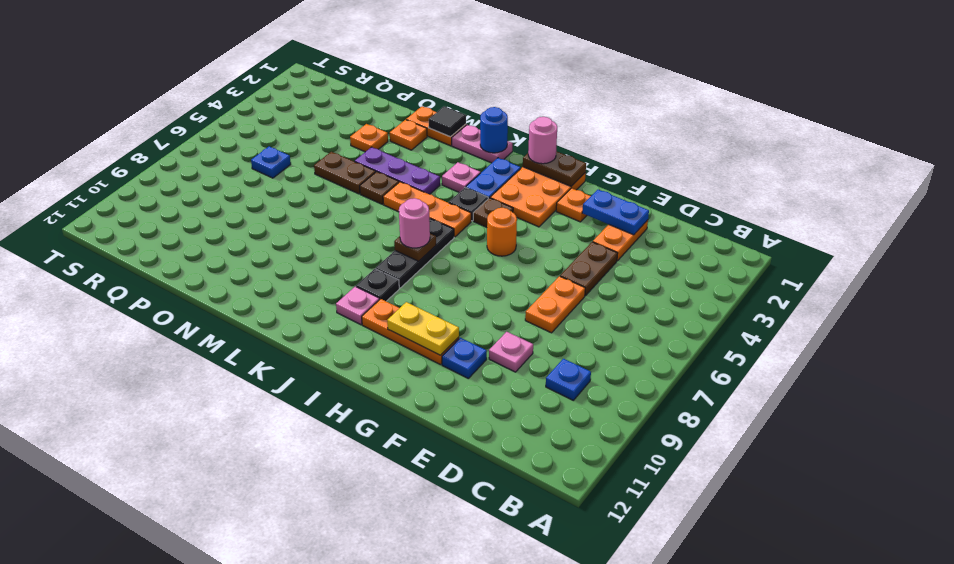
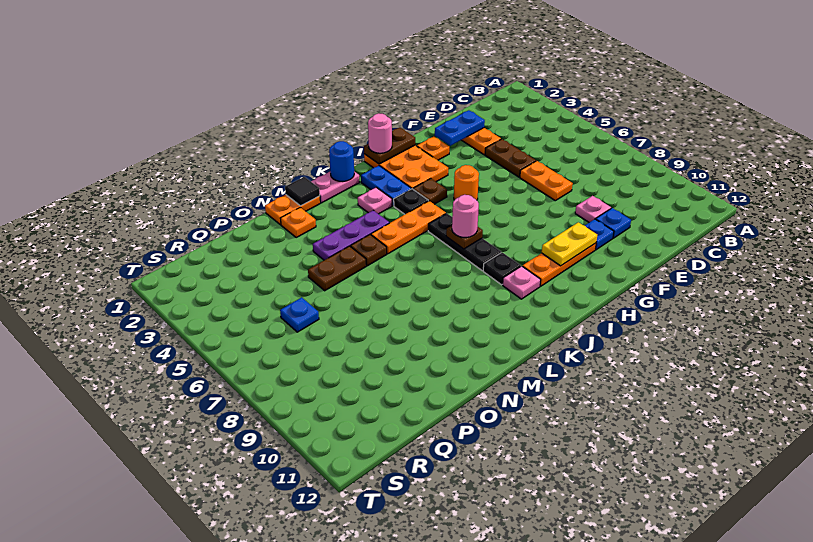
blue plate C9 level 1 -> blue plate E10 level 1
orange plate O3 level 1 -> none

